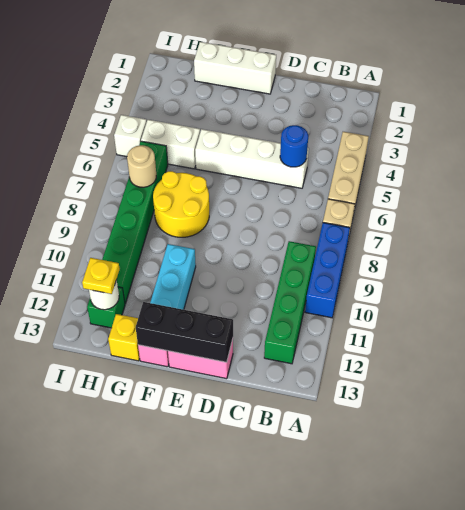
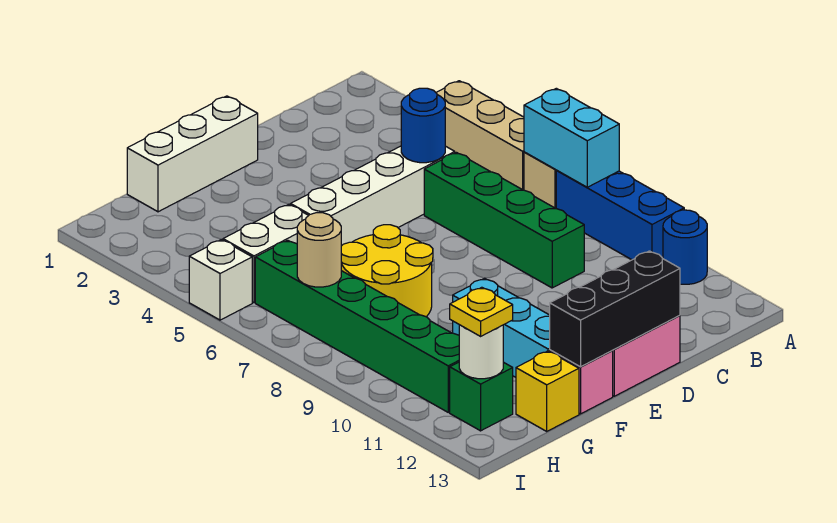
none -> cyan brick A7:A8 level 2
none -> blue round brick A11 level 1
green brick B9:B12 level 1 -> green brick C6:C9 level 1

